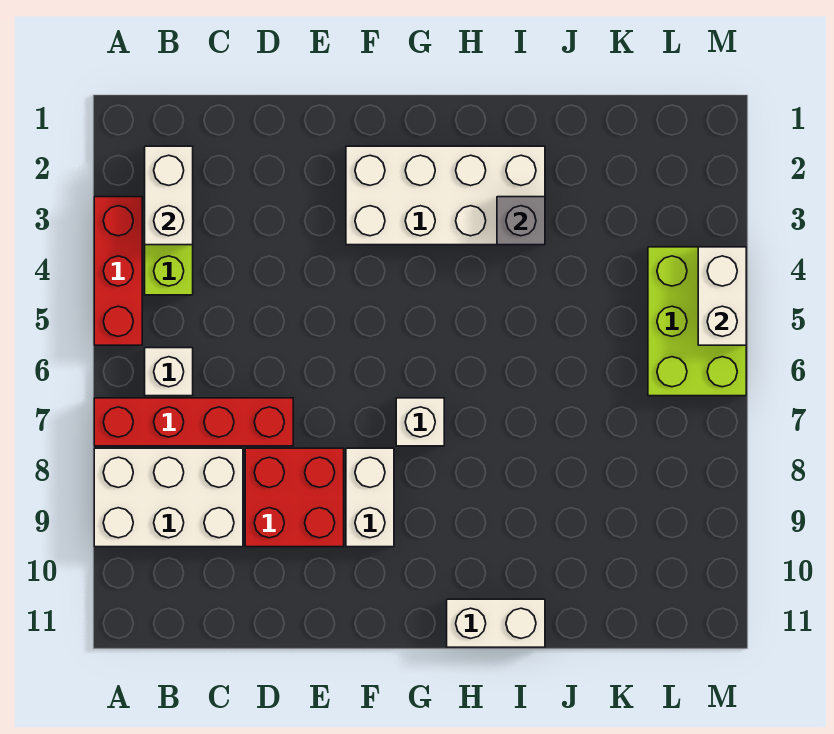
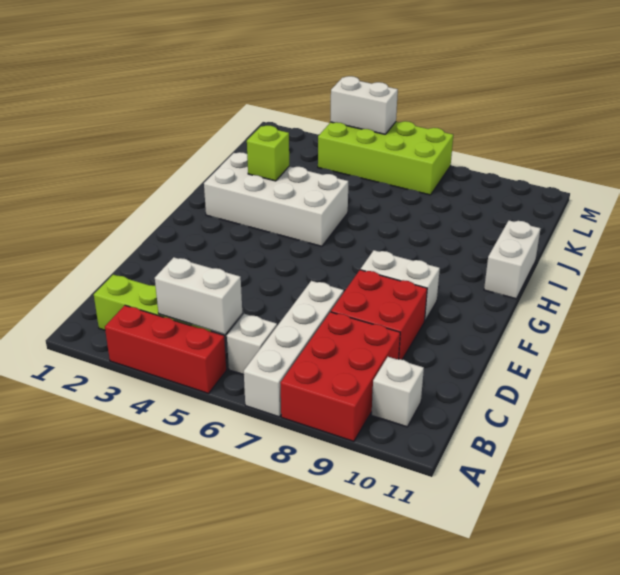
red brick A7:D7 level 1 -> white brick A7:D7 level 1
white brick A8:C9 level 1 -> red brick A8:C9 level 1
white brick B2:B3 level 2 -> white brick B4:B5 level 2
white brick F2:I3 level 1 -> white brick H2:I5 level 1
white brick G7 level 1 -> white brick B10 level 1
grey brick I3 level 2 -> lime brick I3 level 2
lime brick L4:M6 level 1 -> lime brick L4:M7 level 1

